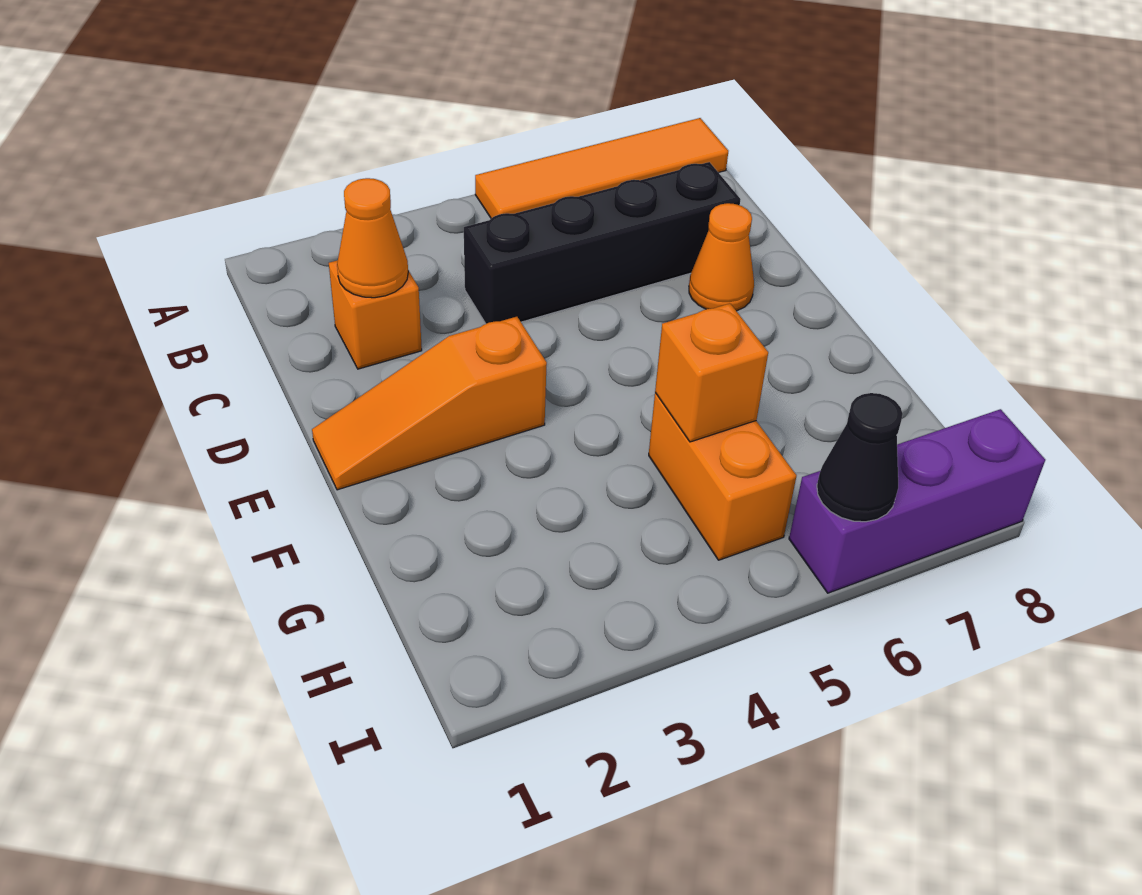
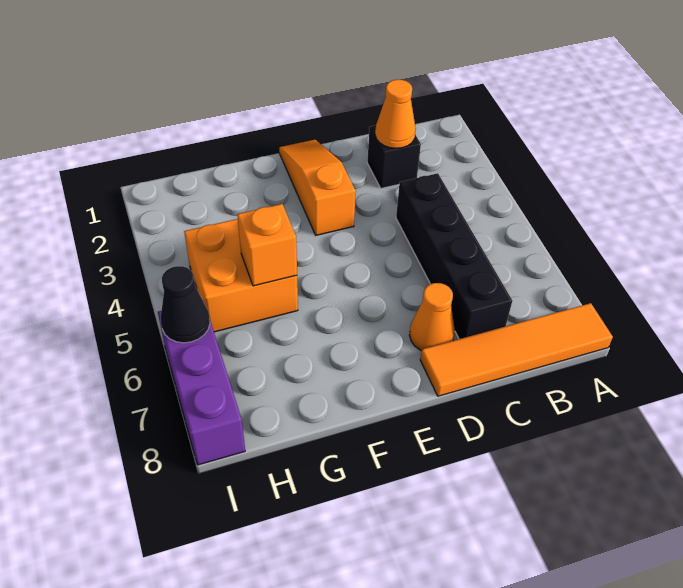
orange tile A5:A8 level 1 -> orange tile A8:D8 level 1
orange brick C2 level 1 -> black brick C2 level 1
orange brick G5:H5 level 1 -> orange brick G4:H5 level 1

